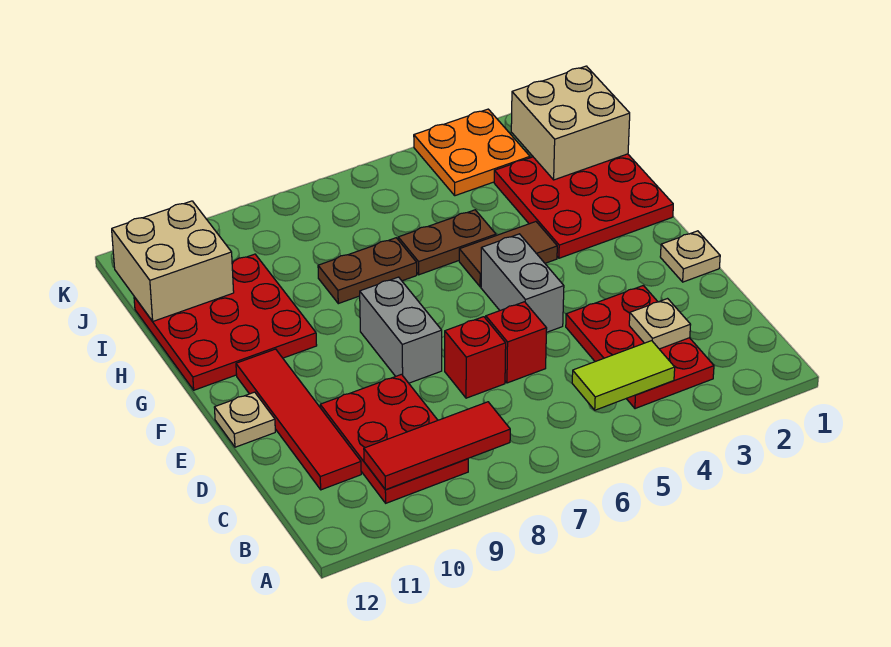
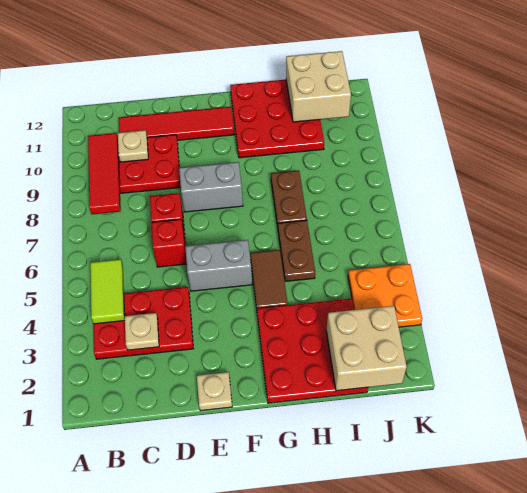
tan plate E12 level 1 -> tan plate C10 level 2

